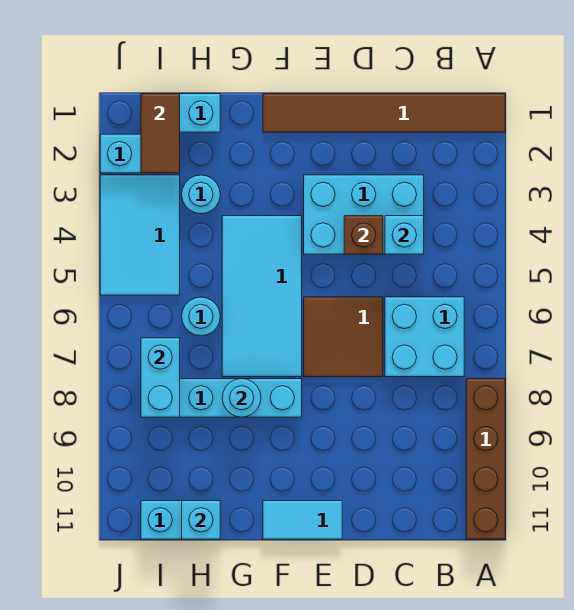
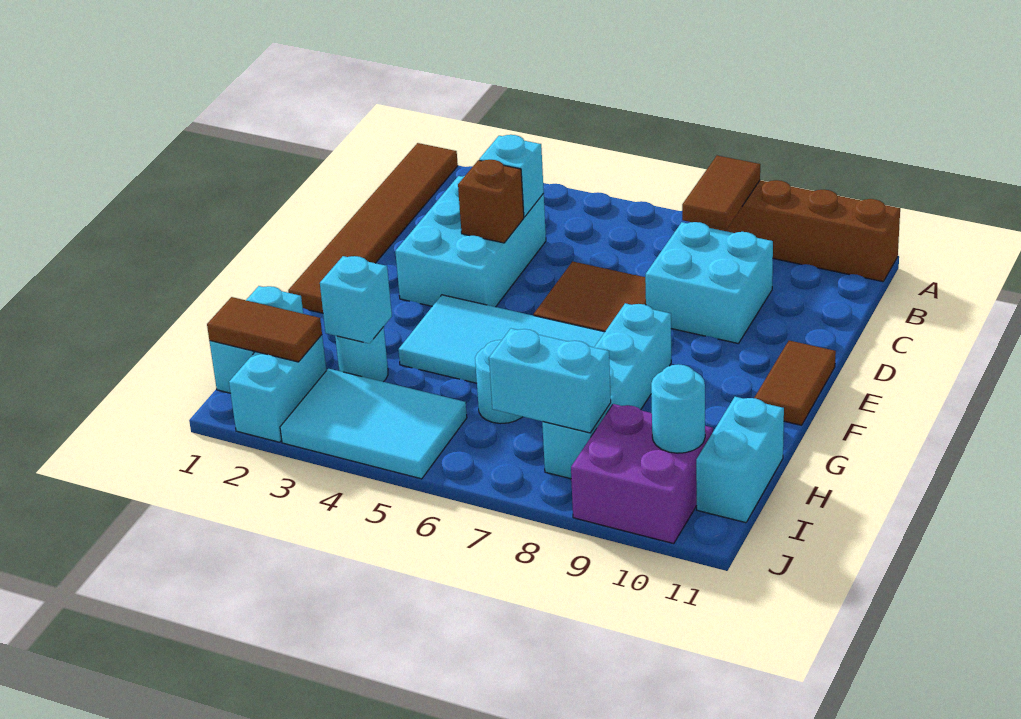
none -> brown tile A8:B8 level 2
cyan brick B6:C7 level 1 -> cyan brick C8:D9 level 1
cyan tile E11:F11 level 1 -> brown tile E11:F11 level 1
cyan round brick G8 level 2 -> cyan round brick I10 level 2
cyan brick H11 level 2 -> cyan brick H3 level 2
none -> purple brick I9:J10 level 1

